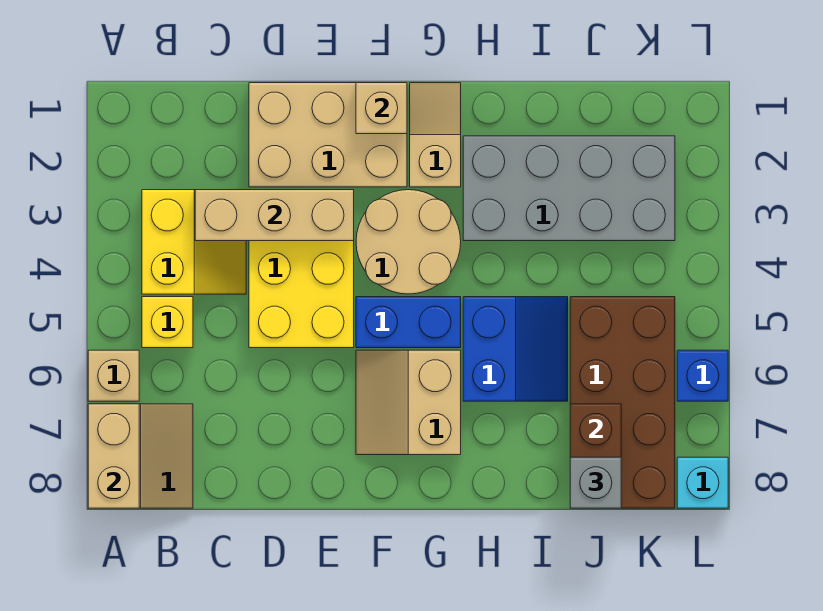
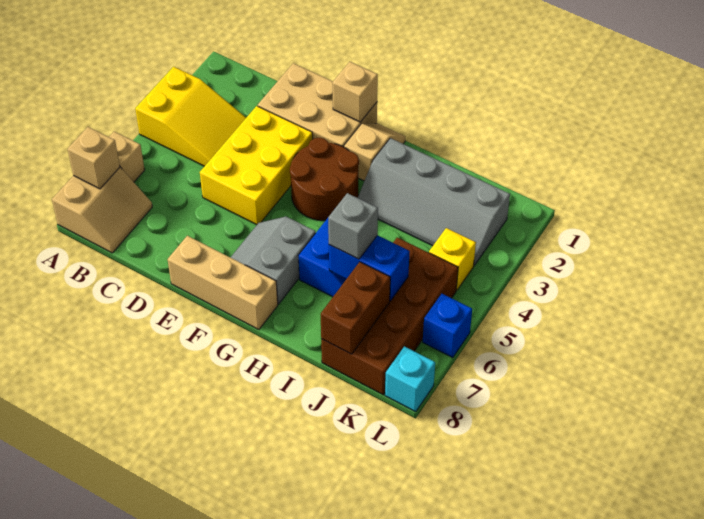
tan brick A7:A8 level 2 -> tan brick A7 level 2
yellow slope B3:C4 level 1 top B -> yellow slope A3:C4 level 1 top A
yellow brick B5 level 1 -> yellow brick K4 level 1
tan brick C3:E3 level 2 -> tan brick E8:G8 level 1
tan round brick F3:G4 level 1 -> brown round brick F3:G4 level 1
blue brick F5:G5 level 1 -> blue brick I6:J6 level 2
tan slope F6:G7 level 1 top G -> grey slope F6:G7 level 1 top G
grey brick H2:K3 level 1 -> grey slope H2:K3 level 1 top 2
grey brick J8 level 3 -> grey brick I6 level 3

